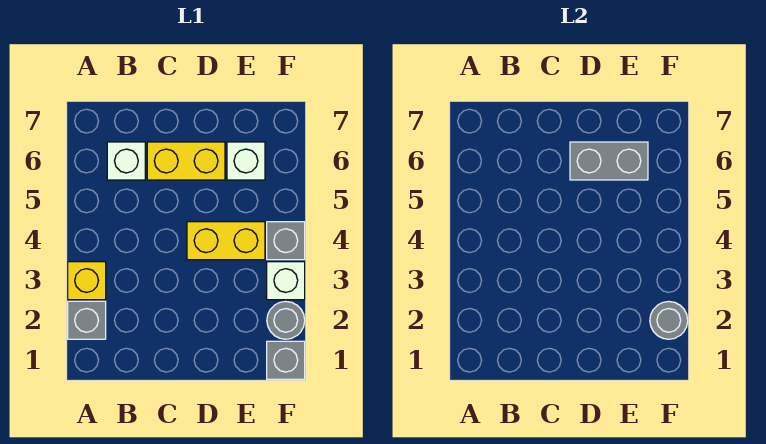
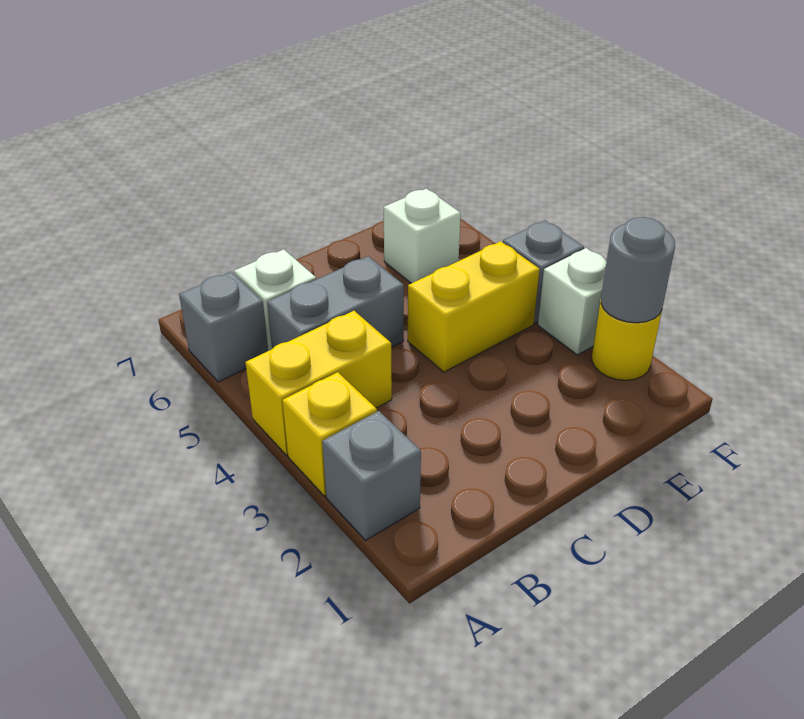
yellow brick C6:D6 level 1 -> yellow brick A4:B4 level 1
grey brick D6:E6 level 2 -> grey brick B5:C5 level 1
grey brick F1 level 1 -> grey brick A6 level 1
grey round brick F2 level 1 -> yellow round brick F2 level 1

